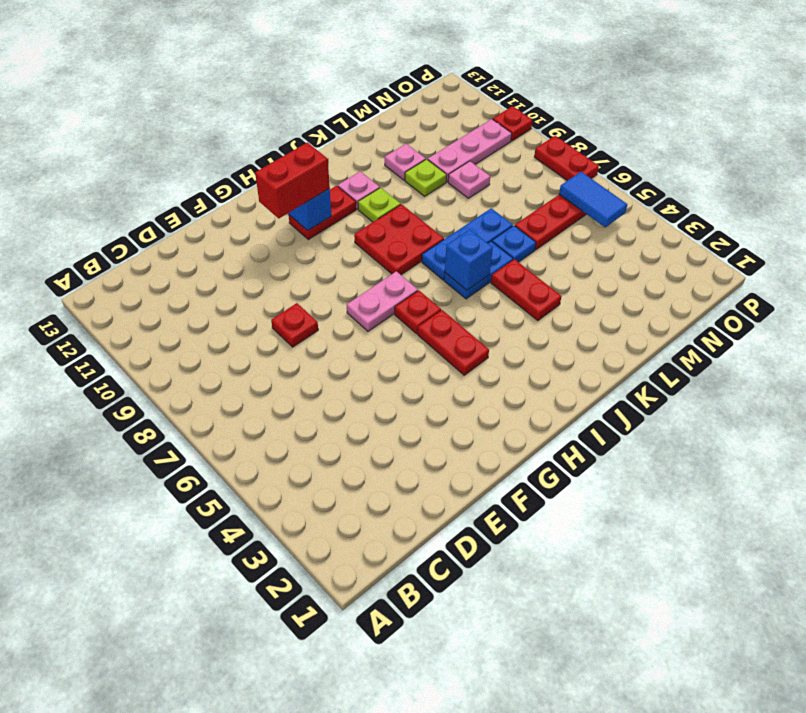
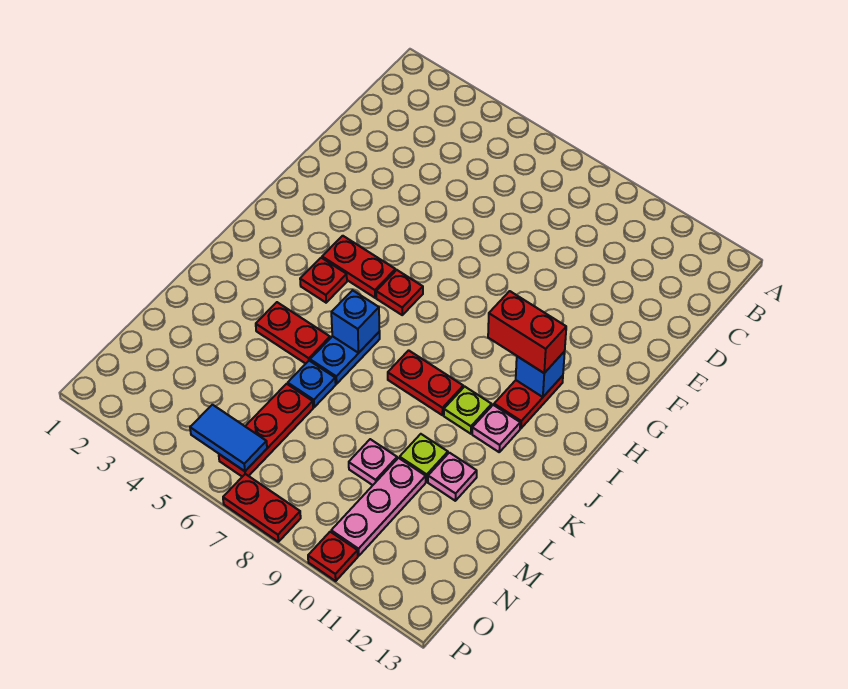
red plate E8 level 1 -> red plate I4 level 1
pink plate G7:H7 level 1 -> none
red brick G11:H11 level 3 -> red brick H10:H11 level 3
red plate I8:J9 level 1 -> red plate J8:J9 level 1
blue plate J7:L7 level 1 -> none

